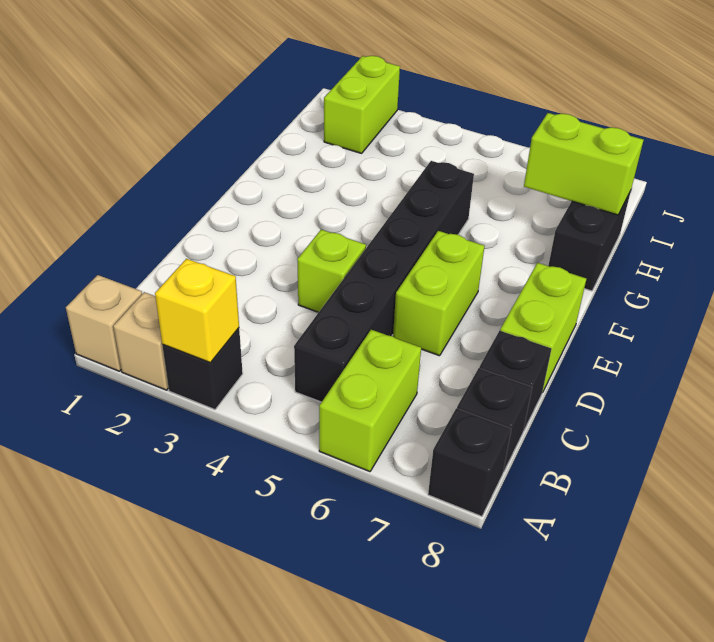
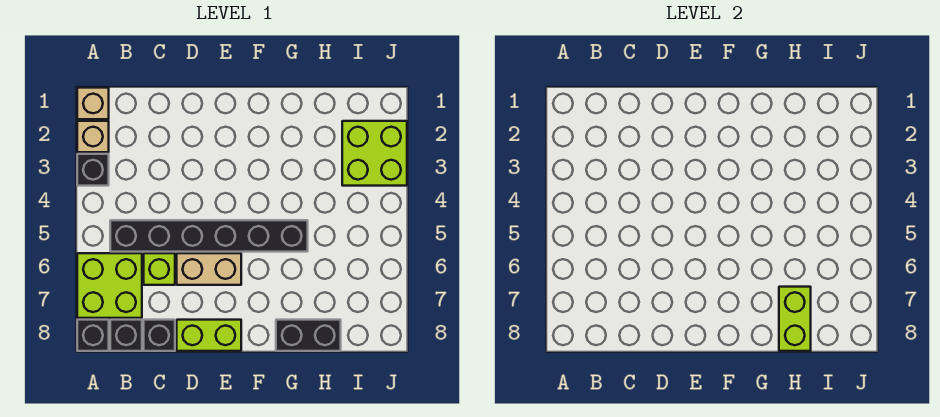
yellow brick A3 level 2 -> none
lime brick A6:B6 level 1 -> lime brick A6:B7 level 1
lime brick D4 level 1 -> lime brick C6 level 1
lime brick D6:E6 level 1 -> tan brick D6:E6 level 1
lime brick I2:J2 level 1 -> lime brick I2:J3 level 1

